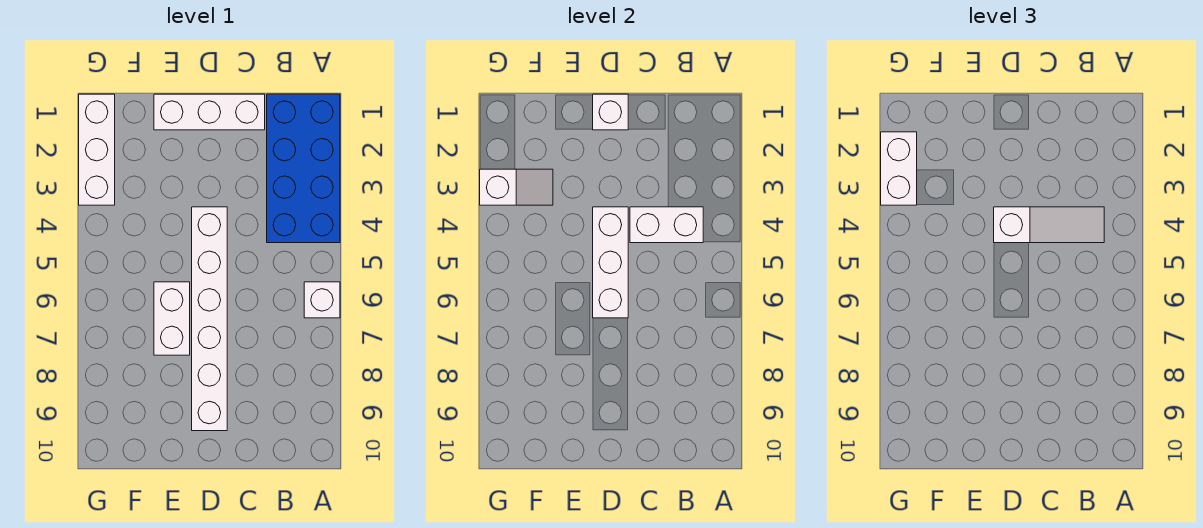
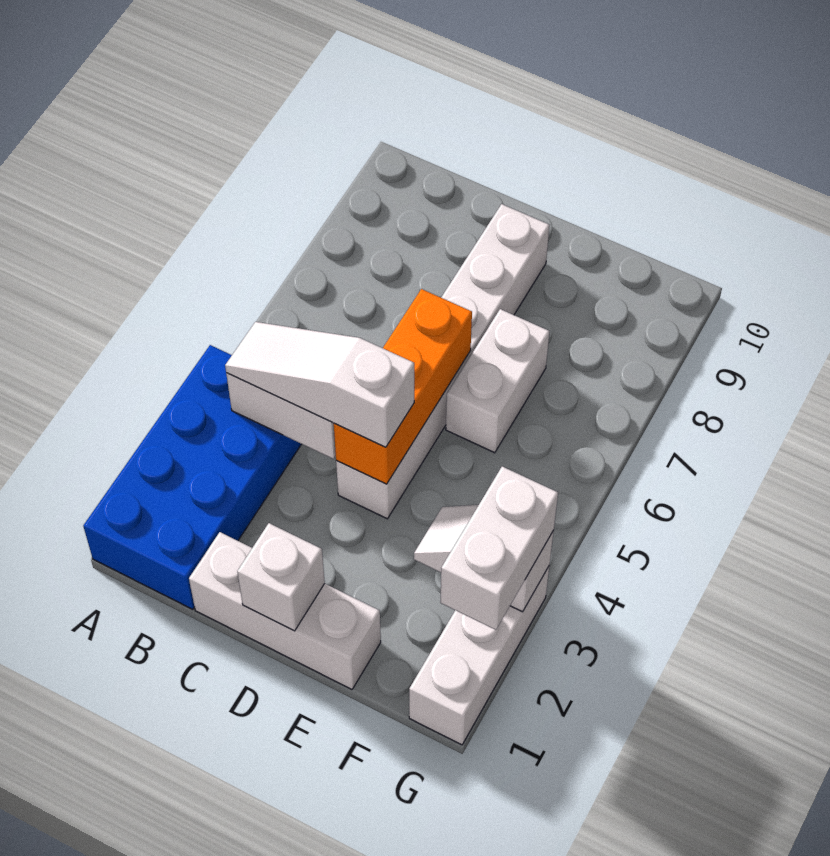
white brick A6 level 1 -> none
white brick D4:D6 level 2 -> orange brick D4:D6 level 2

